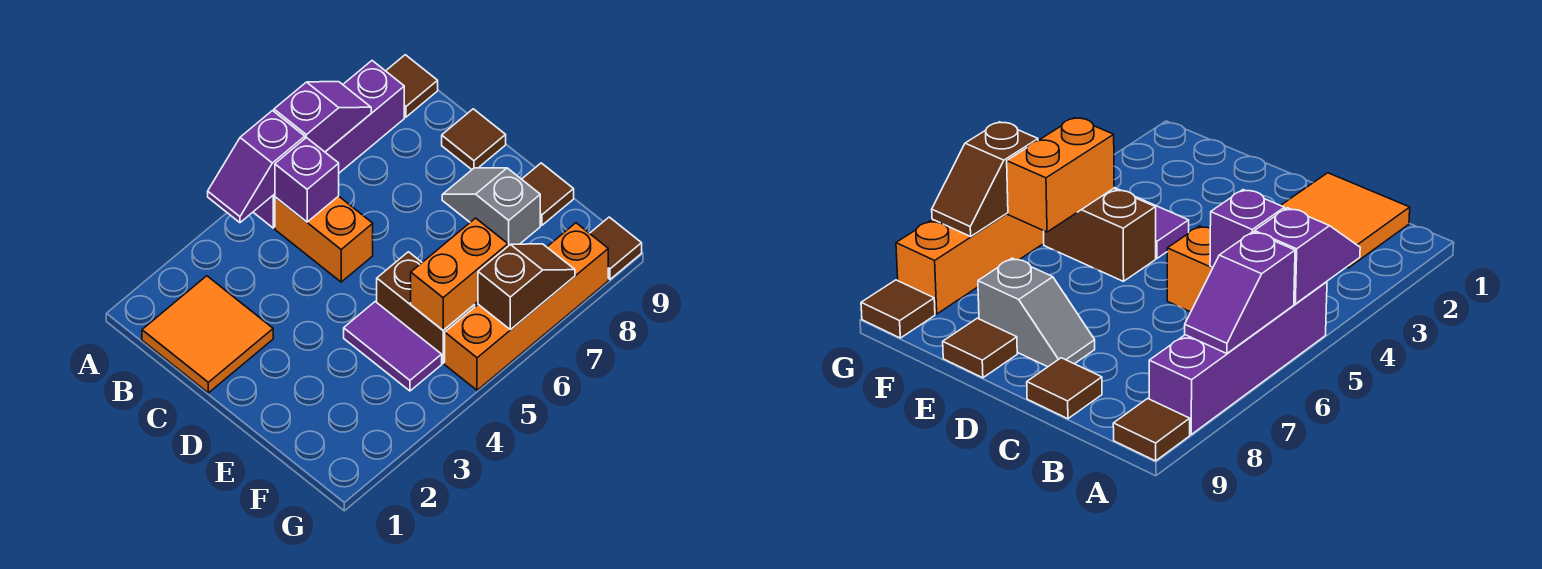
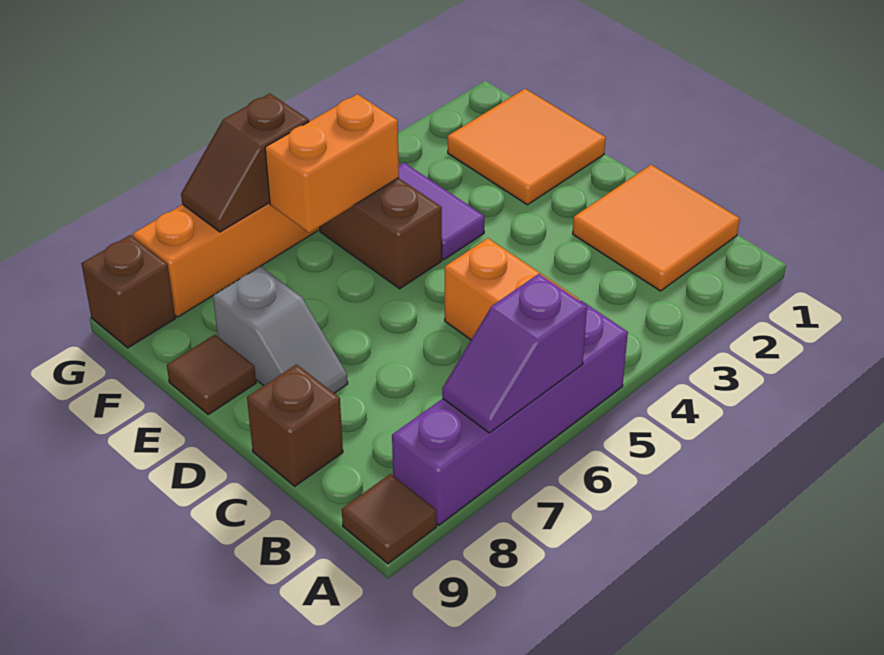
purple slope A4:A5 level 2 top 5 -> none
purple brick B5 level 2 -> none
brown tile C9 level 1 -> brown brick C9 level 1
none -> orange tile E1:F2 level 1
brown tile G9 level 1 -> brown brick G9 level 1

